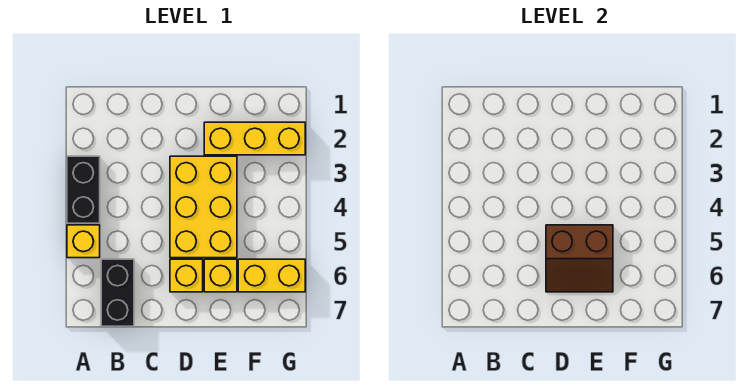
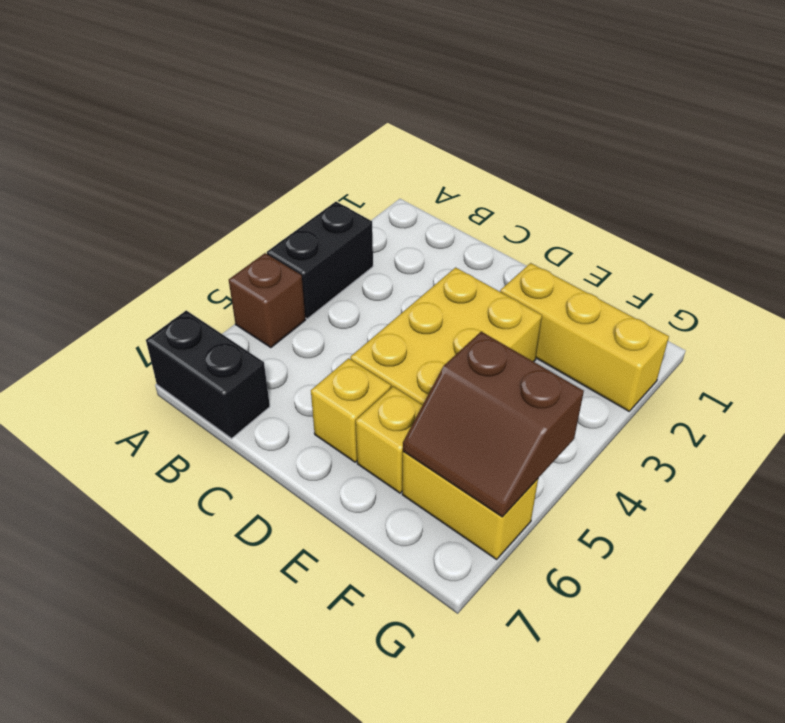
yellow brick A5 level 1 -> brown brick A5 level 1
black brick B6:B7 level 1 -> black brick A7:B7 level 1
brown slope D5:E6 level 2 top 5 -> brown slope F5:G6 level 2 top 5

